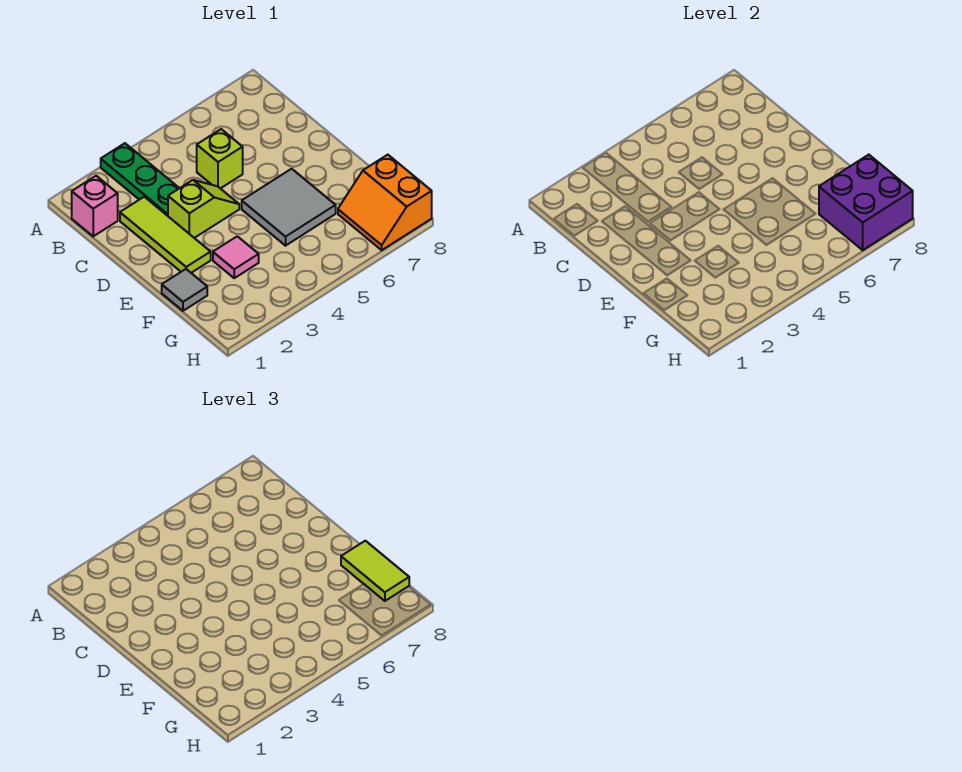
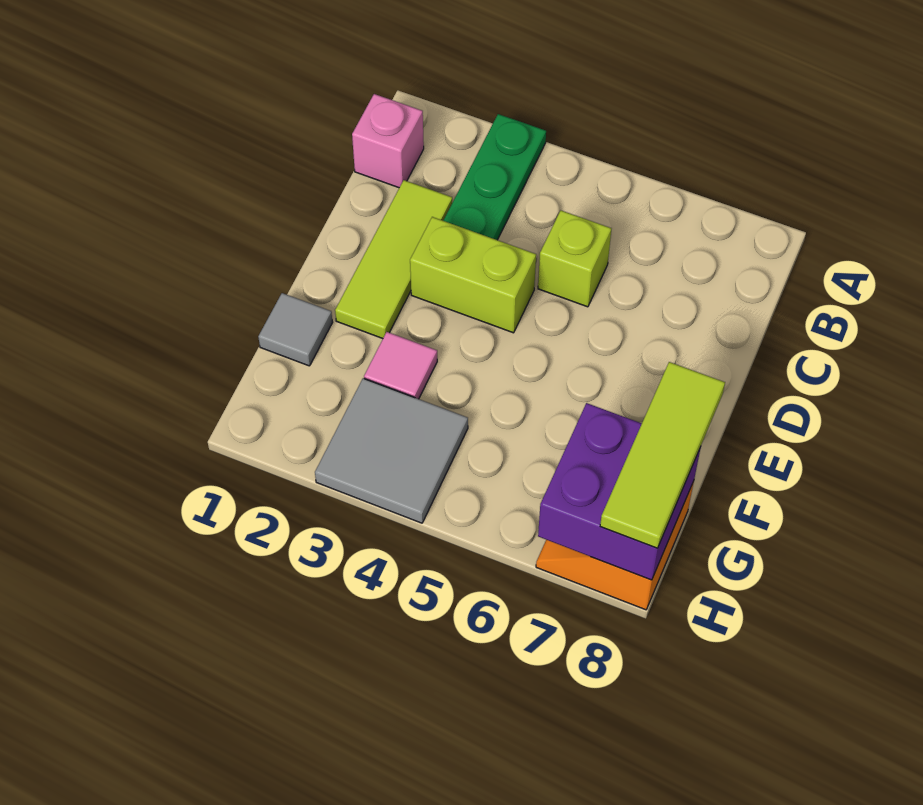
lime slope D3:D4 level 1 top 3 -> lime brick D3:D4 level 1
grey tile E5:F6 level 1 -> grey tile G3:H4 level 1
lime tile F8:G8 level 3 -> lime tile F8:H8 level 3

